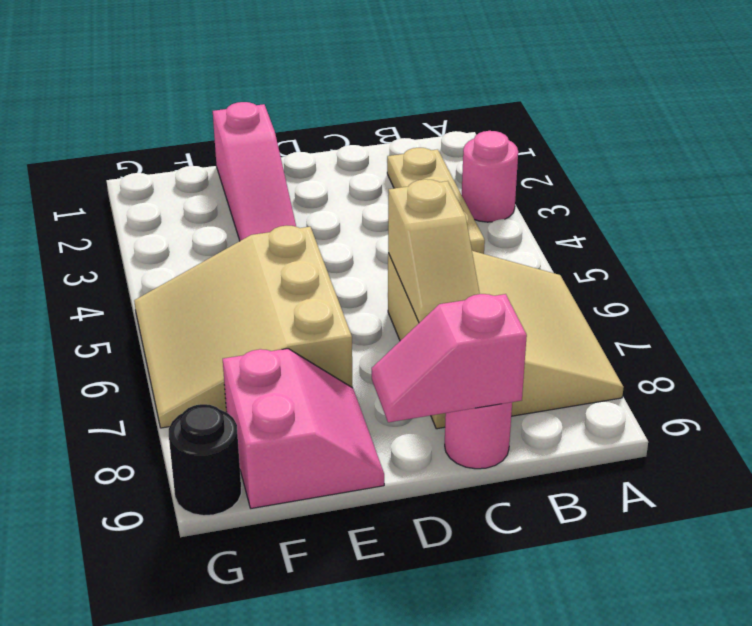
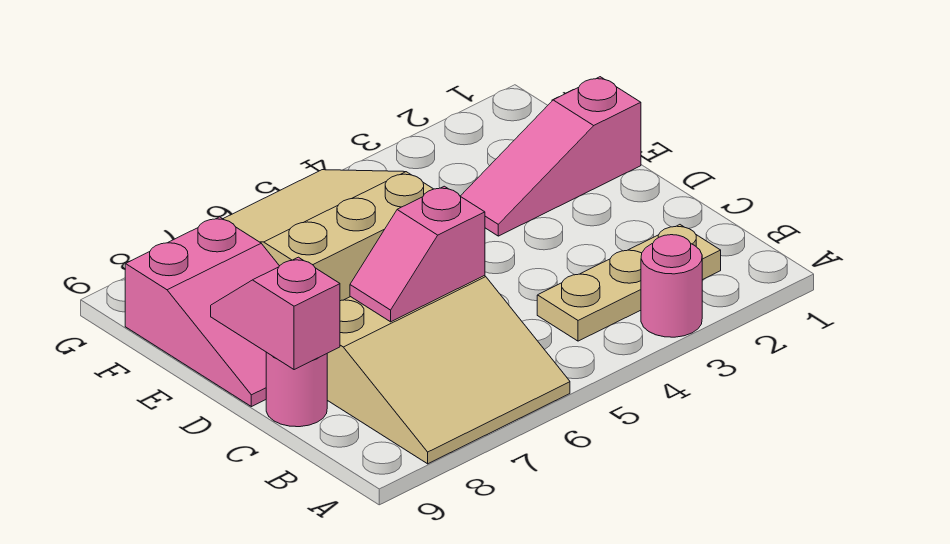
tan slope C6:C7 level 2 top 6 -> pink slope C6:C7 level 2 top 6
pink slope E8:F9 level 1 top F -> pink slope D8:F9 level 1 top F
black round brick G9 level 1 -> none

